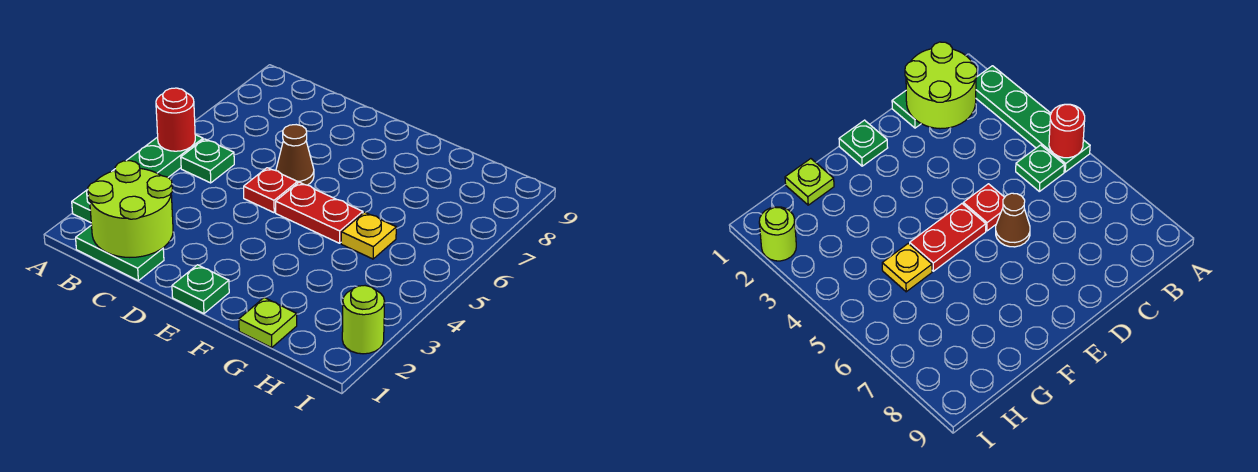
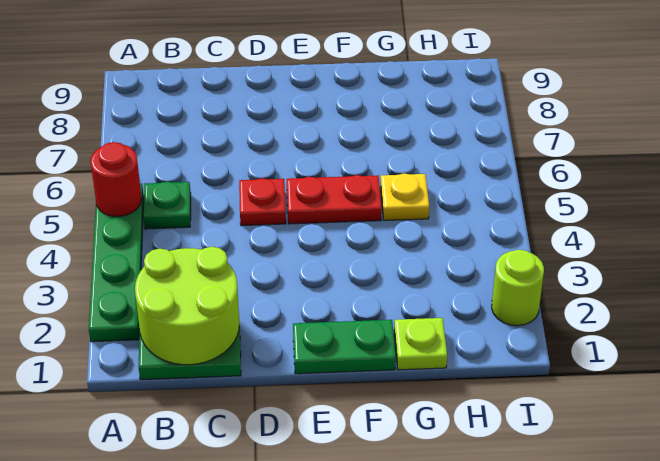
brown cone D6 level 1 -> none
green plate E1 level 1 -> green plate E1:F1 level 1

